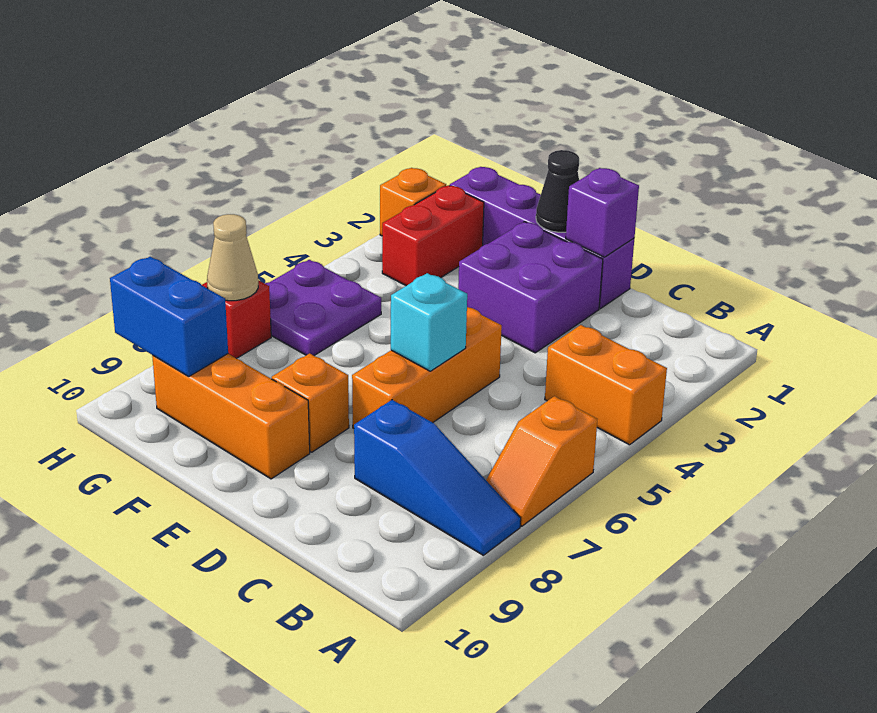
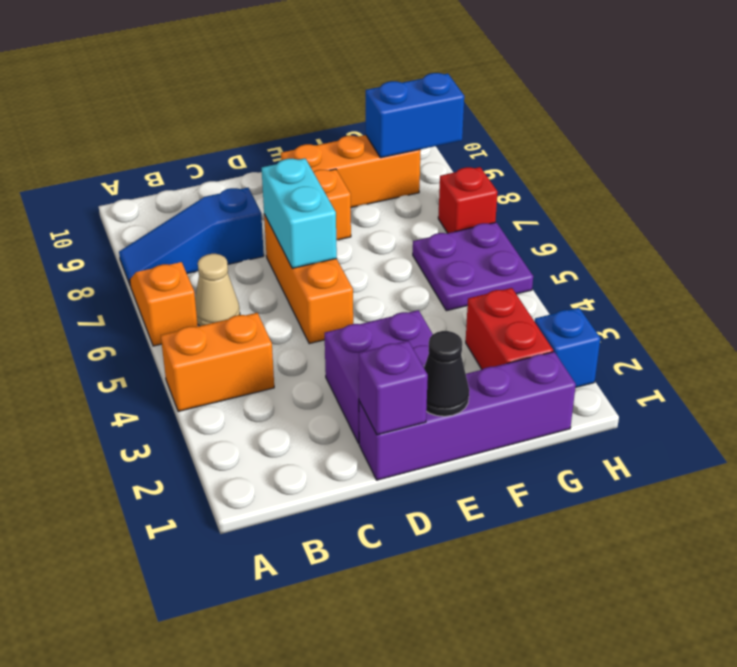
cyan brick D6 level 2 -> cyan brick D6:D7 level 2
orange brick H2 level 1 -> blue brick H2 level 1
tan cone H7 level 2 -> tan cone B6 level 1

